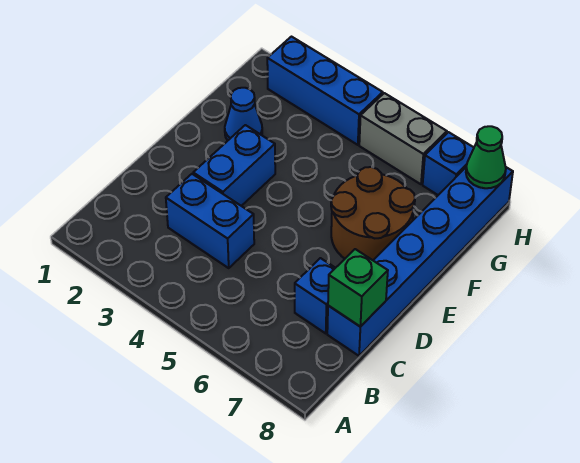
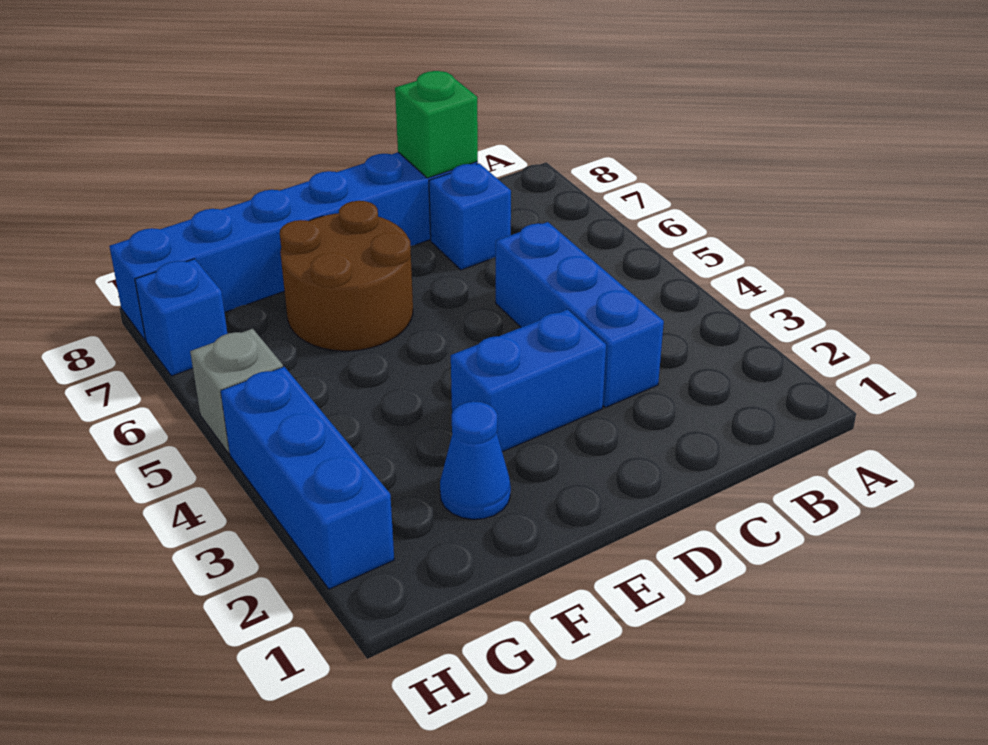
blue brick C3:C4 level 1 -> blue brick C3:C5 level 1
grey brick H5:H6 level 1 -> grey brick H5 level 1
green cone H8 level 2 -> none

